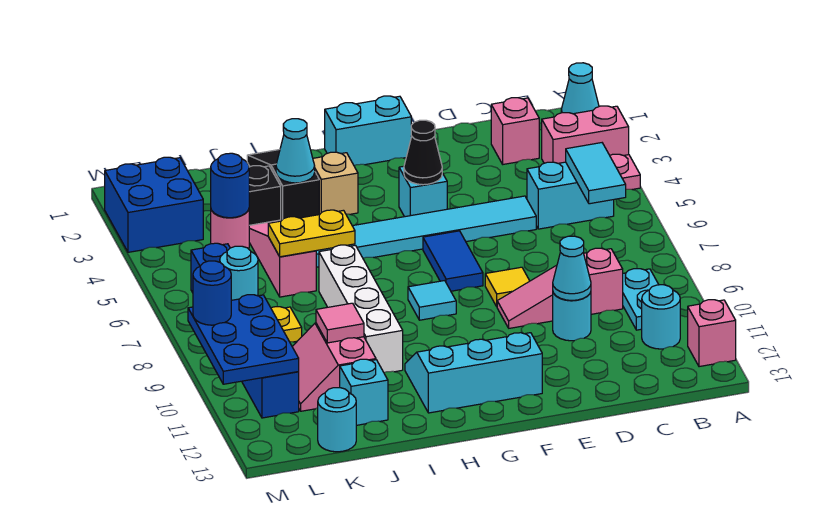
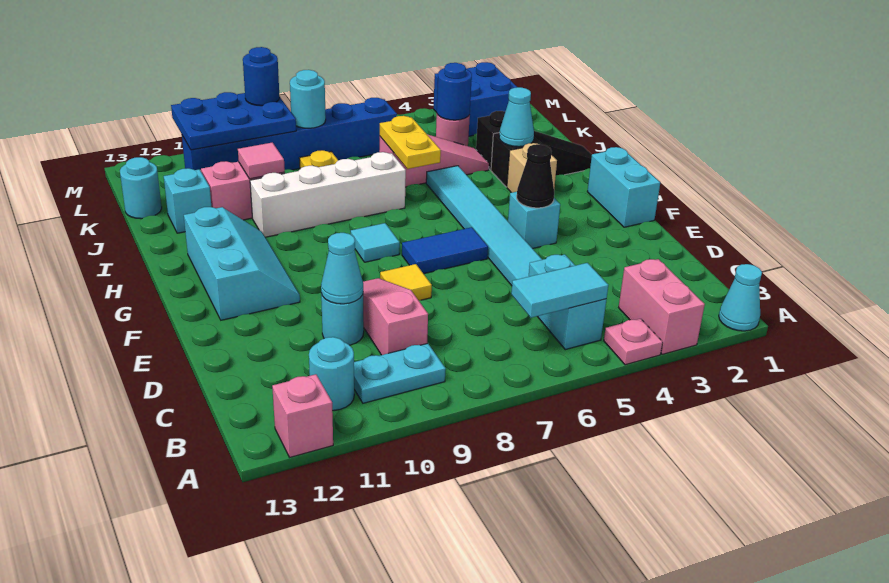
pink brick C2 level 1 -> none

